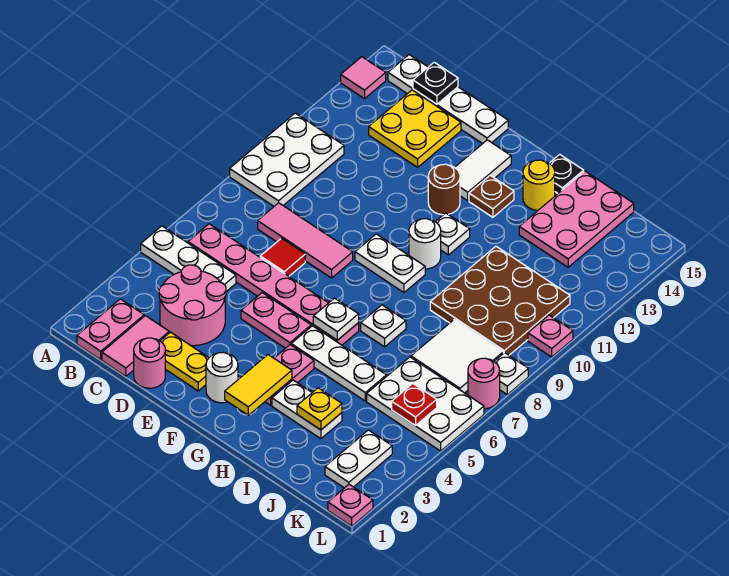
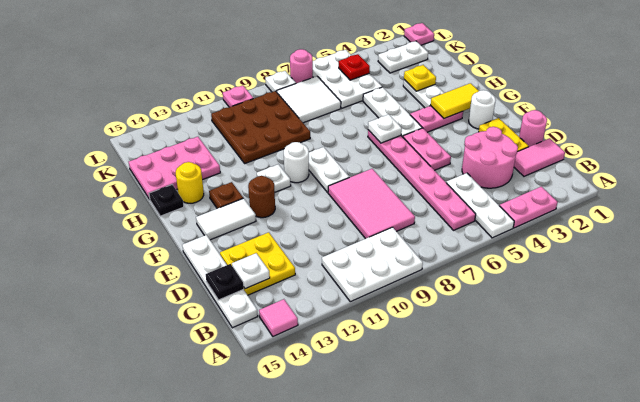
pink plate B1:B2 level 1 -> pink plate A3:A4 level 1
pink tile C8:E8 level 1 -> pink tile C8:E9 level 1
red tile D7 level 1 -> none
white plate H7 level 1 -> white plate C14 level 2

